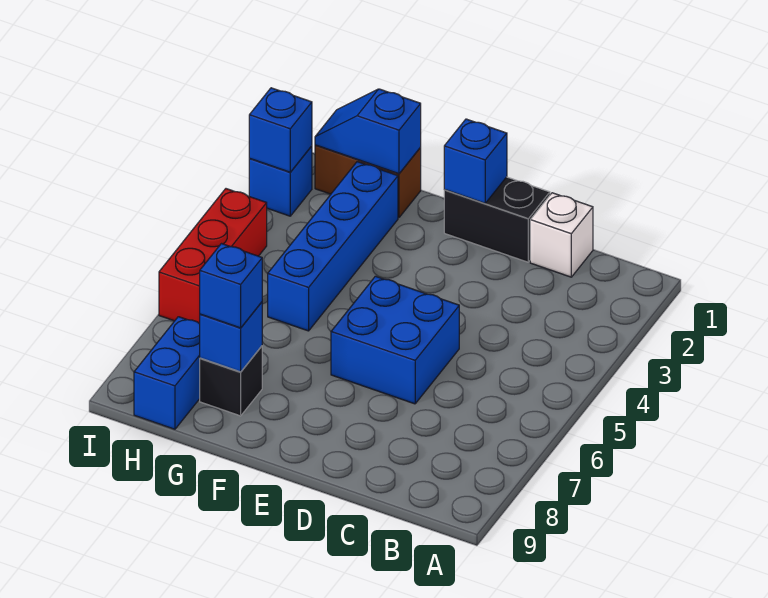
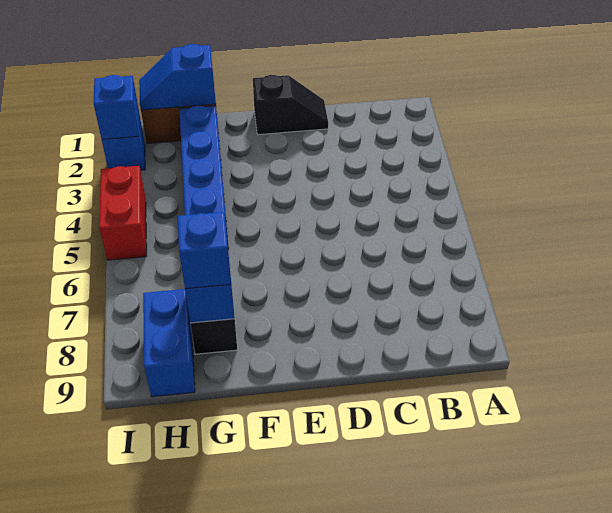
white brick C1 level 1 -> none
black brick D1:E1 level 1 -> black slope D1:E1 level 1 top E
blue brick D5:E6 level 1 -> none
blue brick E1 level 2 -> none
red brick I4:I6 level 1 -> red brick I4:I5 level 1

